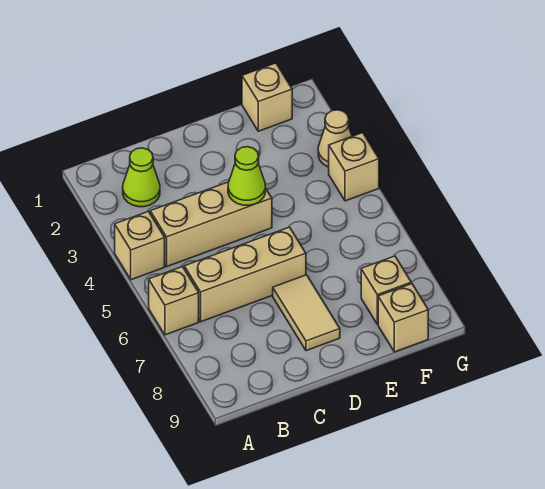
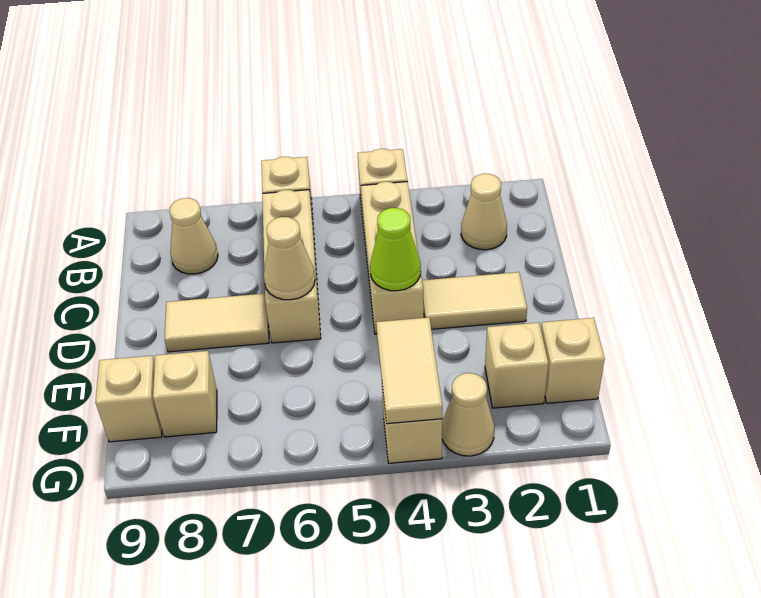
lime cone B2 level 1 -> tan cone B2 level 1
none -> tan cone B8 level 1
none -> tan tile D2:D3 level 1
none -> tan cone D6 level 2
none -> tan brick F2 level 1
none -> tan tile F4:G4 level 2

